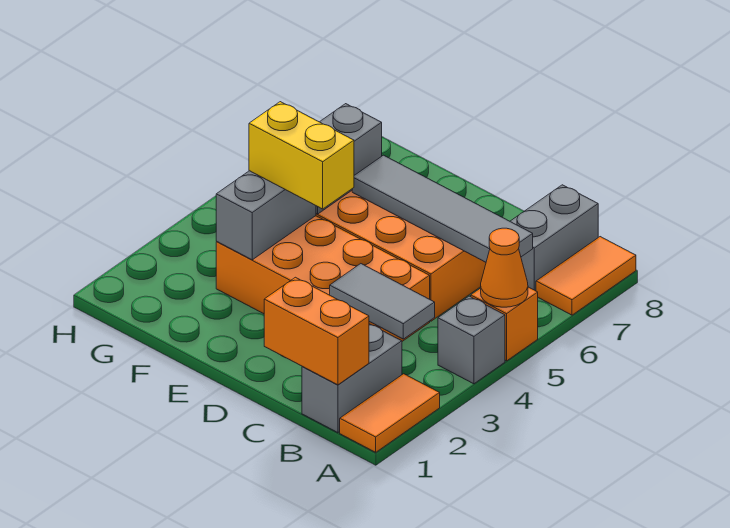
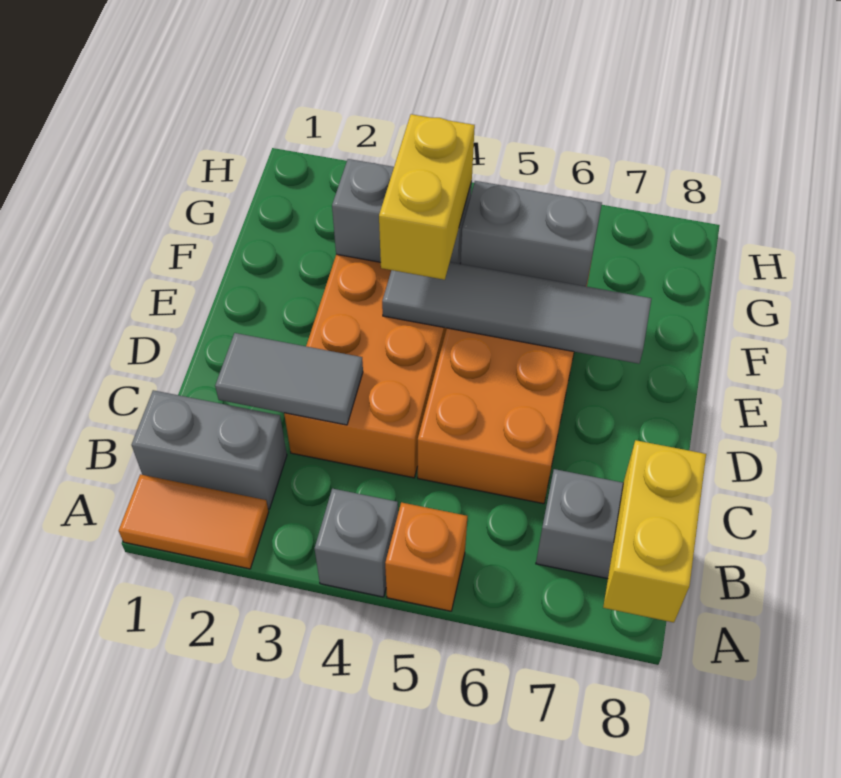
orange cone A5 level 2 -> none
orange tile A7:A8 level 1 -> none
none -> yellow brick A8:B8 level 2
orange brick B1:C1 level 2 -> none
grey tile B3:C3 level 2 -> grey tile C2:C3 level 2
grey tile B6:E6 level 2 -> grey tile E4:E7 level 2

